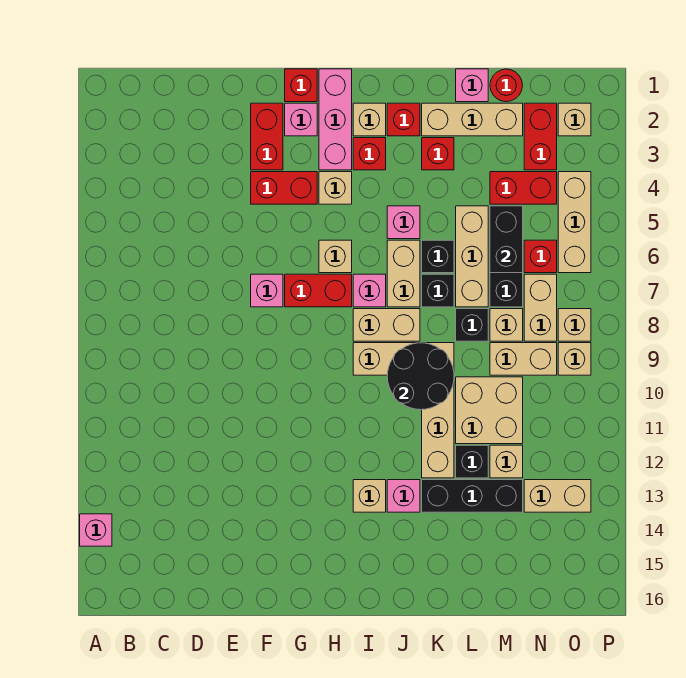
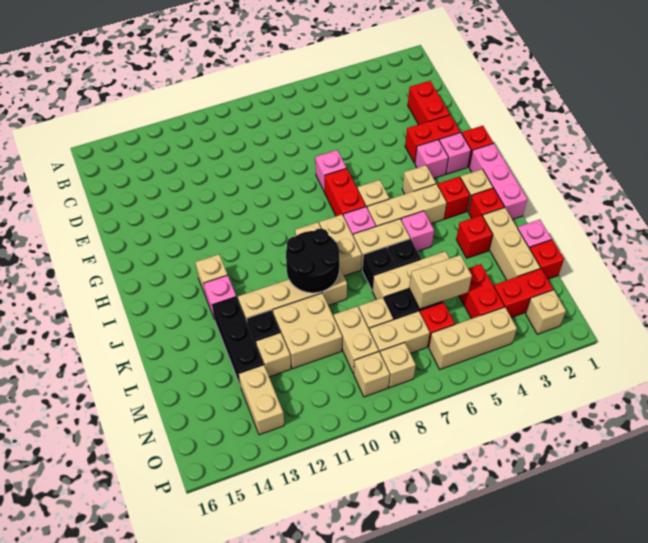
pink brick A14 level 1 -> pink brick G3 level 1
red brick F4:G4 level 1 -> red brick D2:E2 level 1
pink brick H1:H3 level 1 -> pink brick H1:J1 level 1
none -> tan brick I4:I6 level 1
black brick L8 level 1 -> none
red round brick M1 level 1 -> red brick M1 level 1
black brick M5:M6 level 2 -> tan brick M5:M6 level 2

